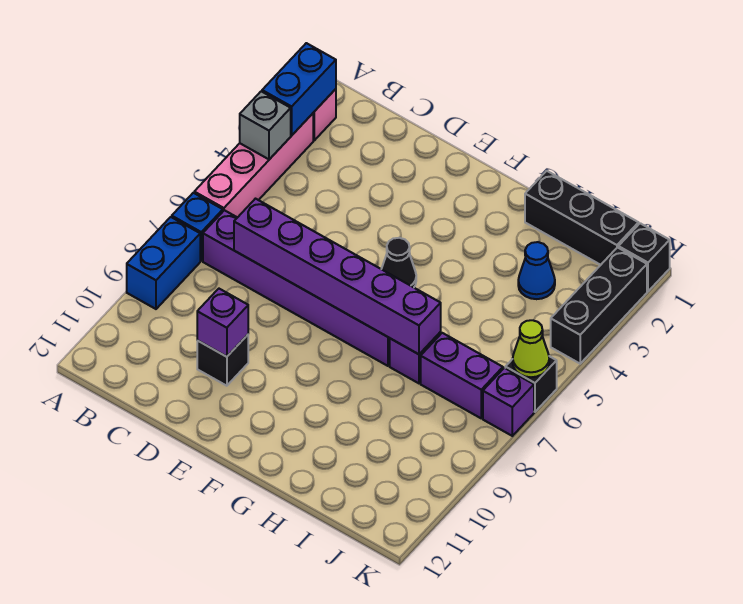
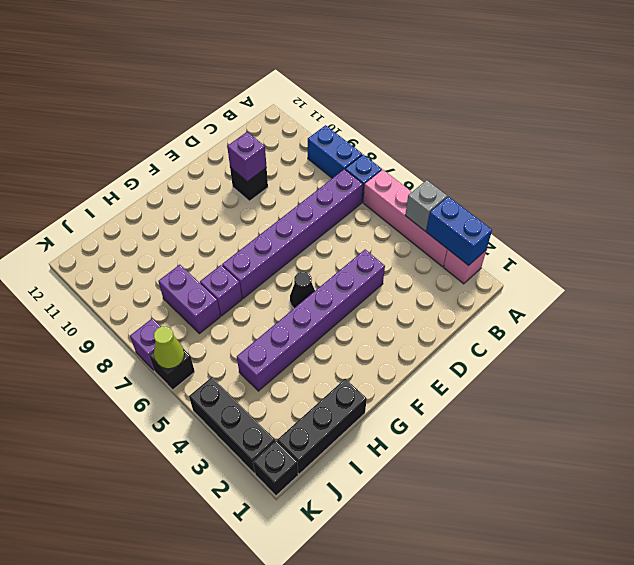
purple brick C7:H7 level 2 -> purple brick D4:I4 level 1
blue cone I3 level 1 -> none
purple brick I7:J7 level 1 -> purple brick I7:I8 level 1

